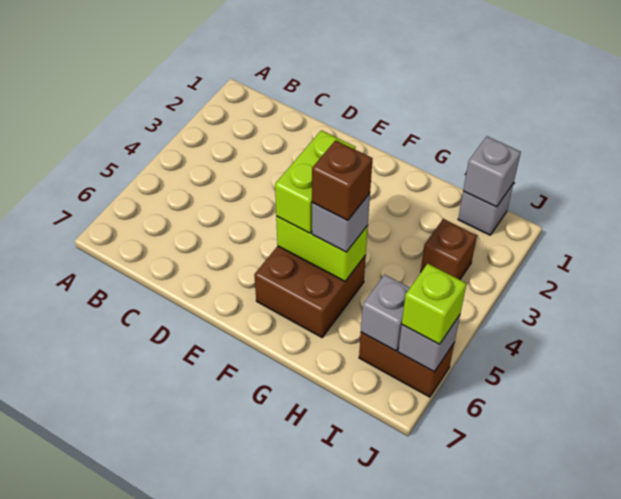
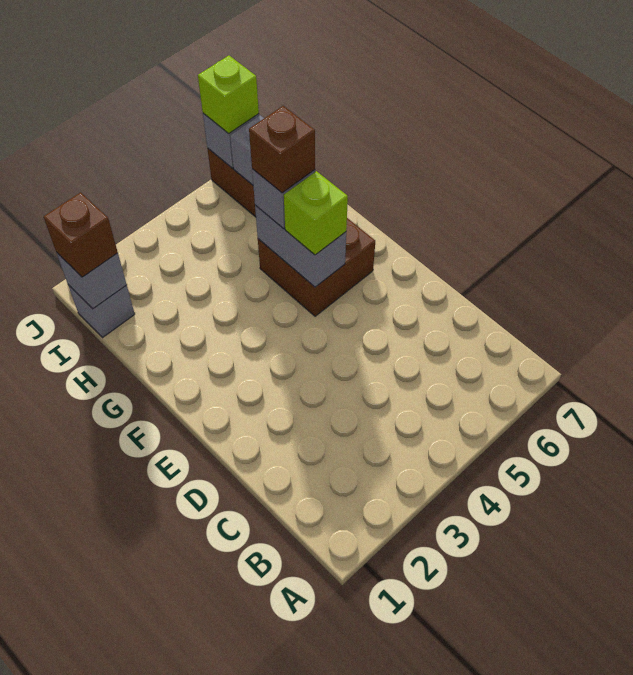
lime brick F4:F5 level 3 -> lime brick F5 level 3
lime brick F5:G5 level 2 -> grey brick F5:G5 level 2
brown brick I3 level 1 -> brown brick I1 level 3

